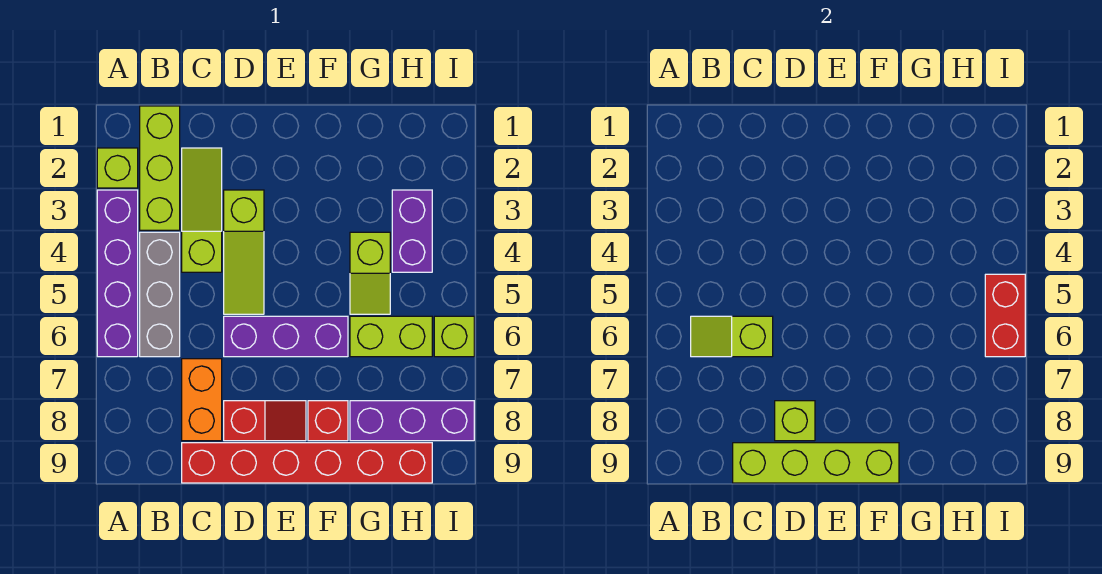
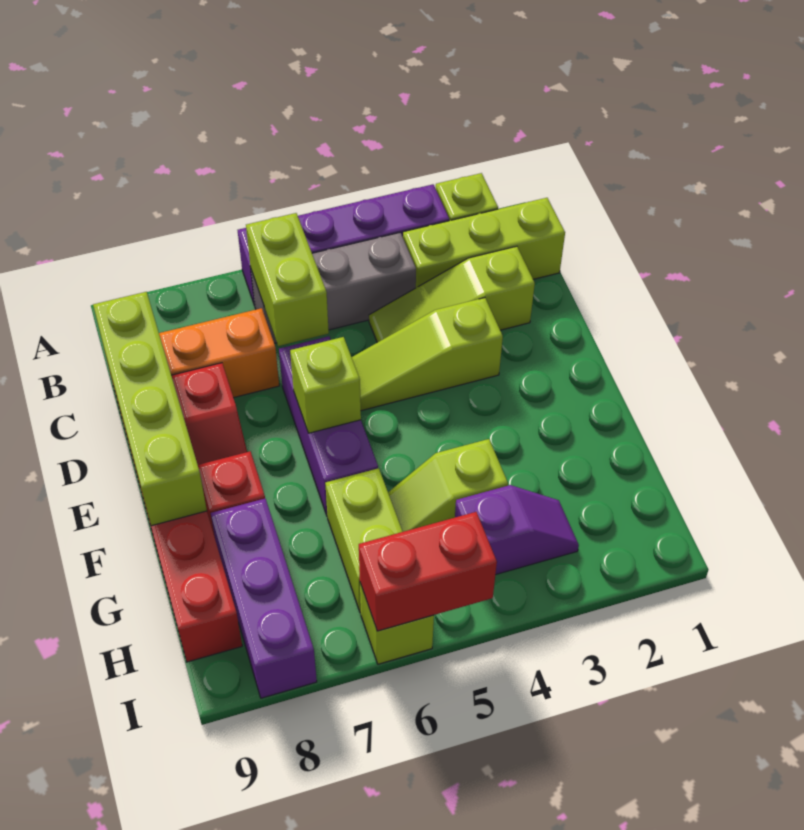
lime slope B6:C6 level 2 top C -> lime brick B6:C6 level 2
lime slope C2:C4 level 1 top 4 -> lime slope C2:C4 level 1 top 2
lime brick D8 level 2 -> lime brick E6 level 2
purple brick H3:H4 level 1 -> purple slope H3:H4 level 1 top 4

